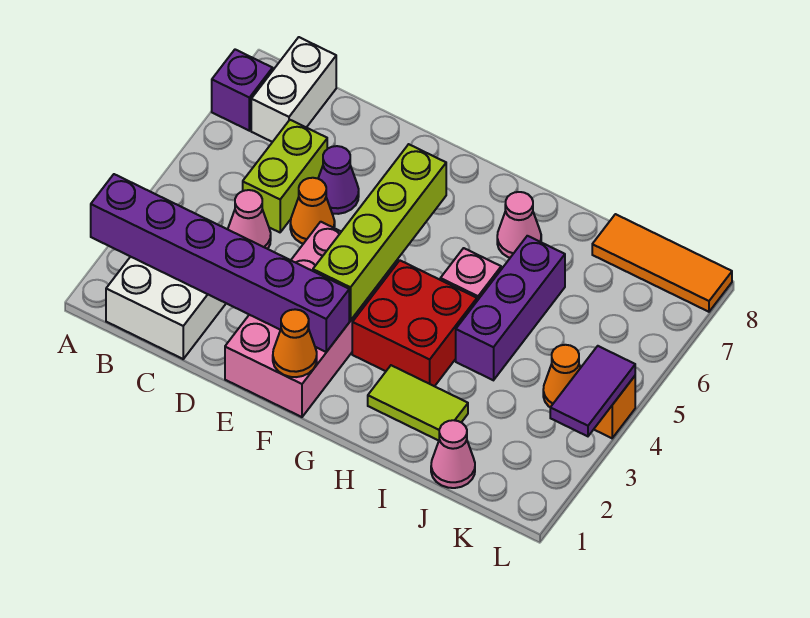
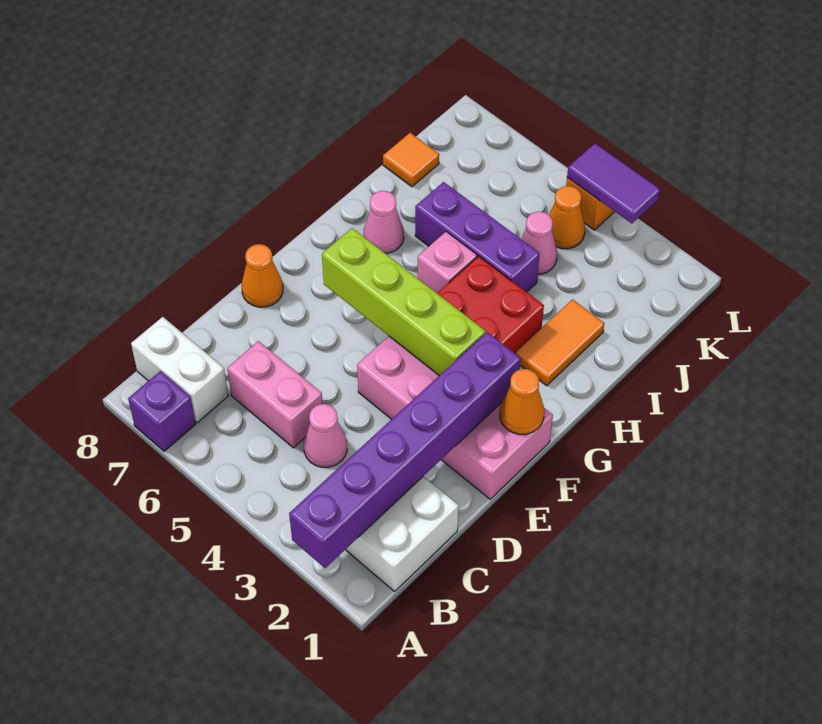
lime brick C5:C6 level 1 -> pink brick C5:C6 level 1
orange cone D5 level 1 -> orange cone E8 level 1
purple cone D6 level 1 -> none
lime tile H2:I2 level 1 -> orange tile H2:I2 level 1
pink cone J1 level 1 -> pink cone J4 level 1
orange tile J8:L8 level 1 -> orange tile J8 level 1

